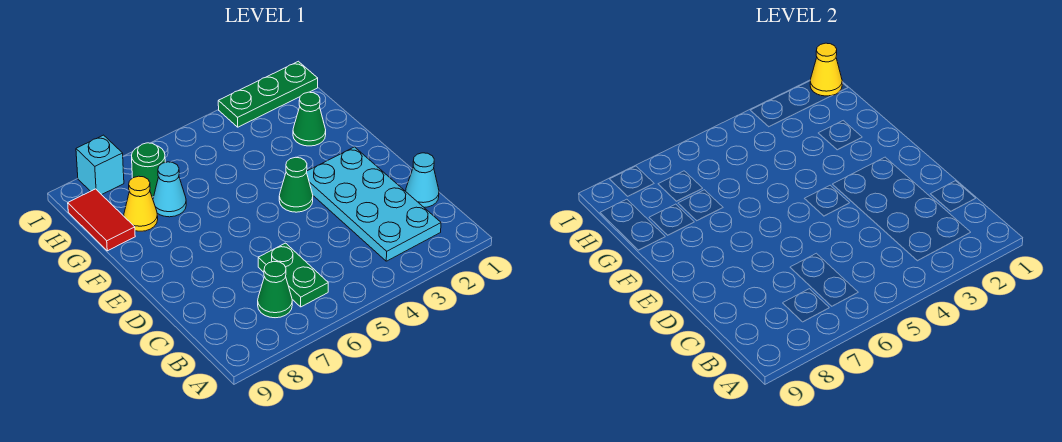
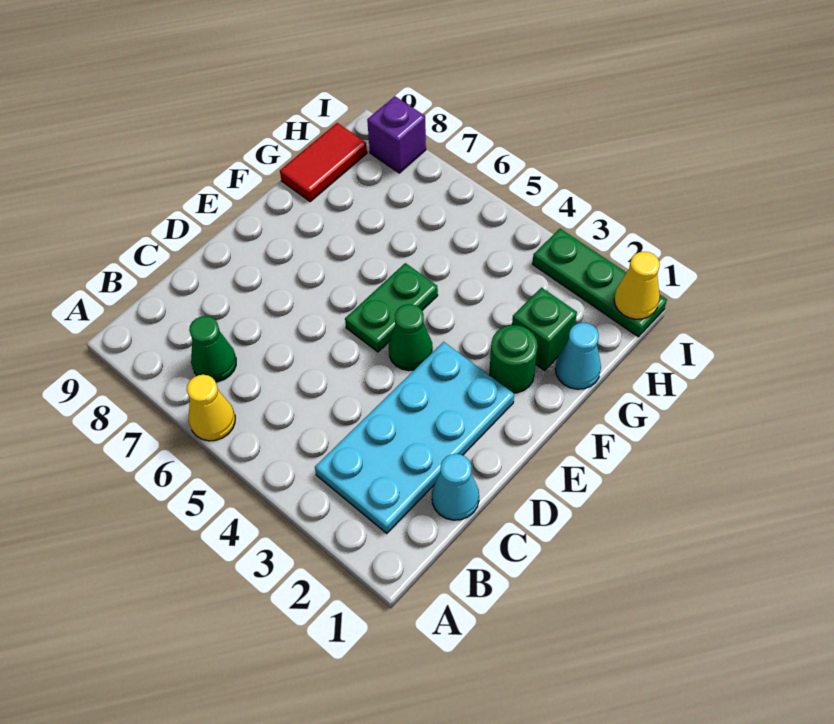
green plate B6:C6 level 1 -> green plate E5:F5 level 1
green cone G2 level 1 -> green brick G2 level 1
cyan cone G7 level 1 -> cyan cone G1 level 1
yellow cone G8 level 1 -> yellow cone A6 level 1
green round brick H7 level 1 -> green round brick F2 level 1
cyan brick I8 level 1 -> purple brick I8 level 1

